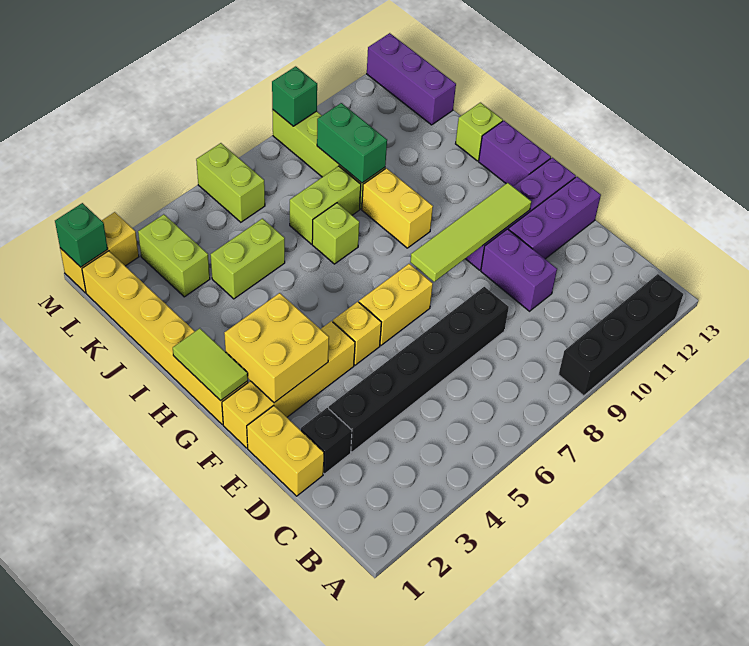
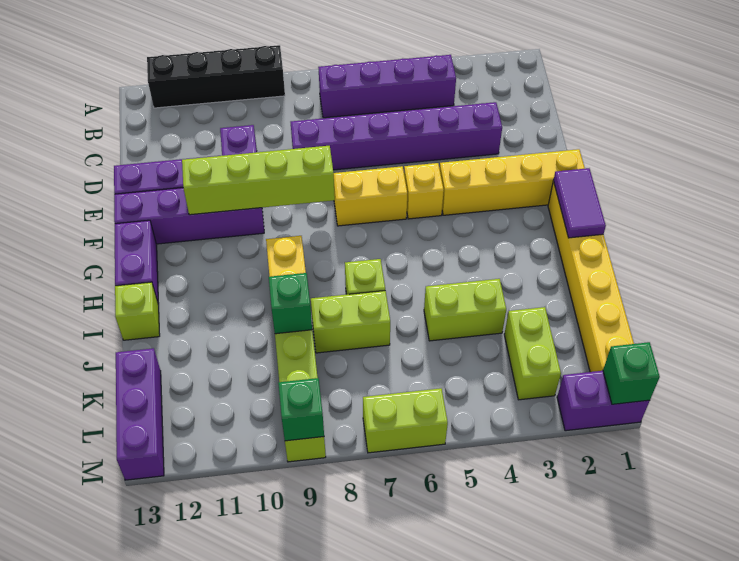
none -> purple brick B4:B7 level 1
yellow brick D1:E1 level 1 -> none
black brick D2 level 1 -> none
black brick D3:D8 level 1 -> purple brick D3:D8 level 1
yellow brick F2:G3 level 2 -> none
lime tile F8:F11 level 2 -> lime brick F8:F11 level 2
lime tile G1:H1 level 2 -> purple tile G1:H1 level 2
green brick J9:K9 level 2 -> green brick J9 level 2
lime brick L6:M6 level 1 -> lime brick M6:M7 level 1
yellow brick M1:M2 level 1 -> purple brick M1:M2 level 1

